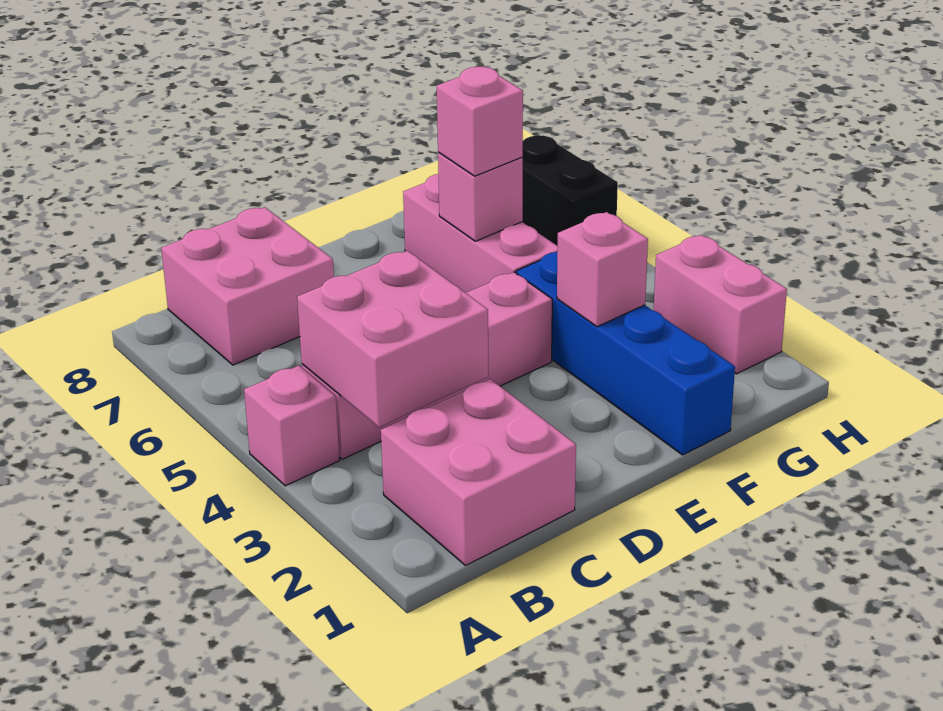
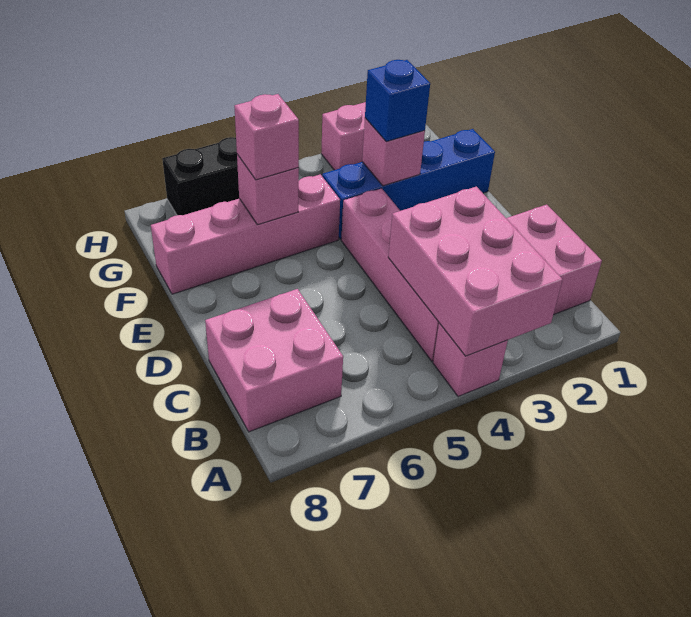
pink brick B3:C4 level 2 -> pink brick A3:C4 level 2
none -> blue brick F3 level 3
pink brick F5:F7 level 1 -> pink brick F5:F8 level 1

